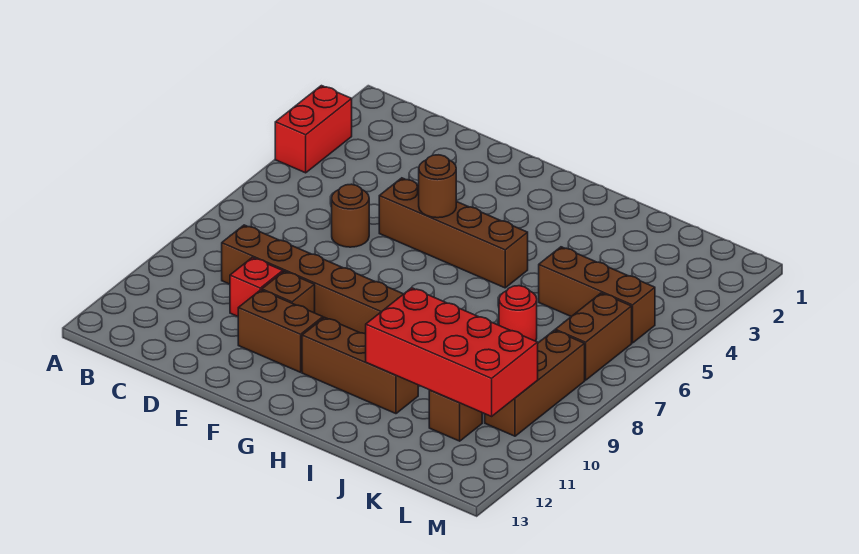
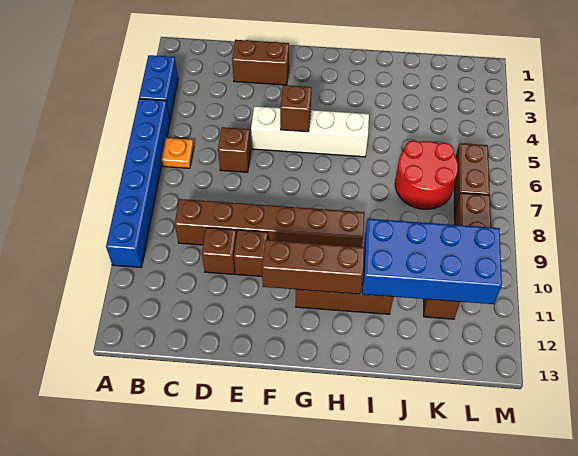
red brick A3:A4 level 1 -> blue brick A3:A4 level 1
none -> blue brick A5:A10 level 1
none -> orange plate B6 level 1
brown round brick D6 level 1 -> brown brick D6 level 1
red brick D10 level 1 -> brown brick D10 level 1
brown brick E5:H5 level 1 -> white brick E5:H5 level 1
brown brick E11:F11 level 1 -> brown brick D2:E2 level 1
brown round brick F5 level 2 -> brown brick F5 level 2
red brick I10:L11 level 2 -> blue brick I10:L11 level 2
brown brick J5:L5 level 1 -> brown brick F11:H11 level 2
red round brick J7 level 1 -> red round brick J6:K7 level 1

